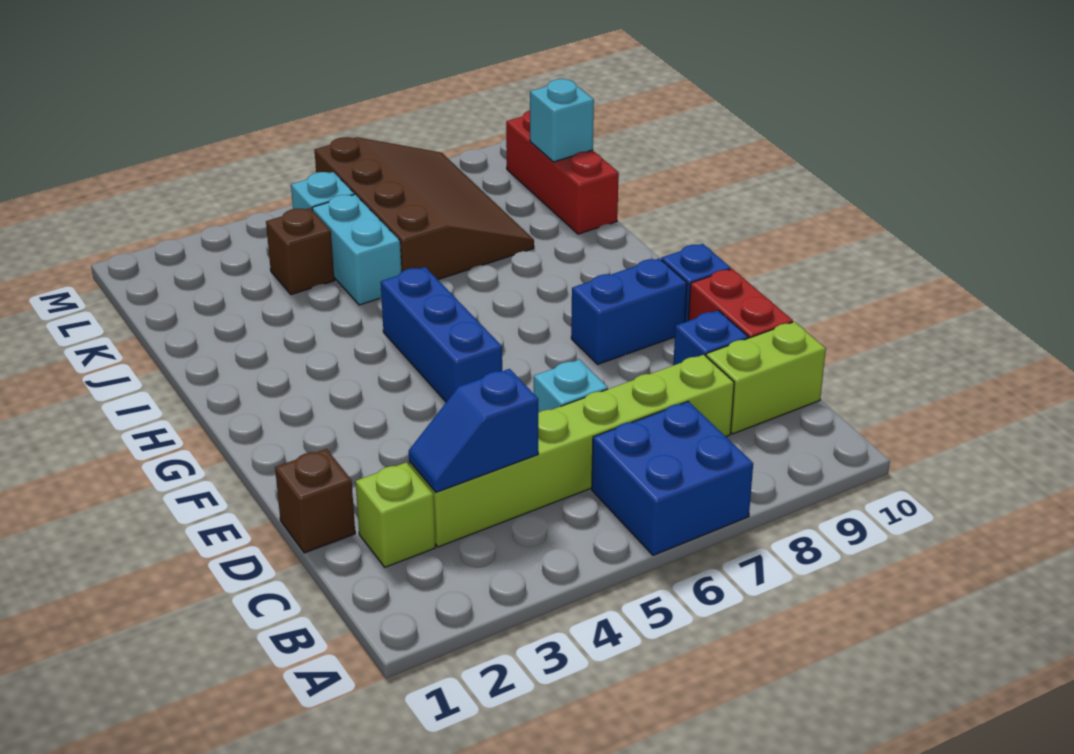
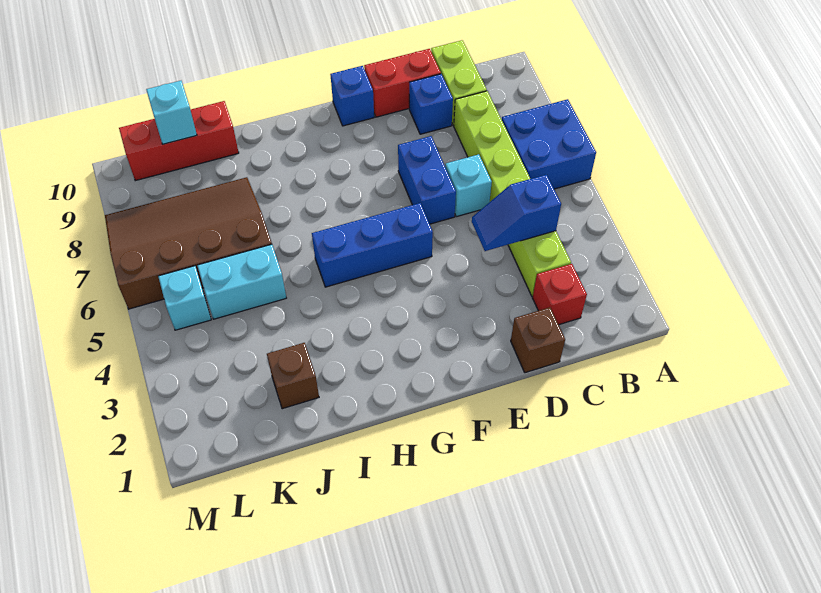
lime brick C2 level 1 -> red brick C2 level 1
blue slope C3:C4 level 2 top 4 -> blue slope C4:D4 level 2 top C
blue brick F8:F9 level 1 -> blue brick E6:E7 level 1
brown brick K4 level 1 -> brown brick J2 level 1

